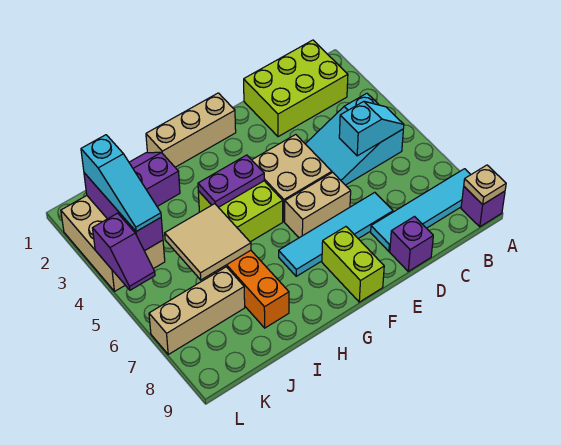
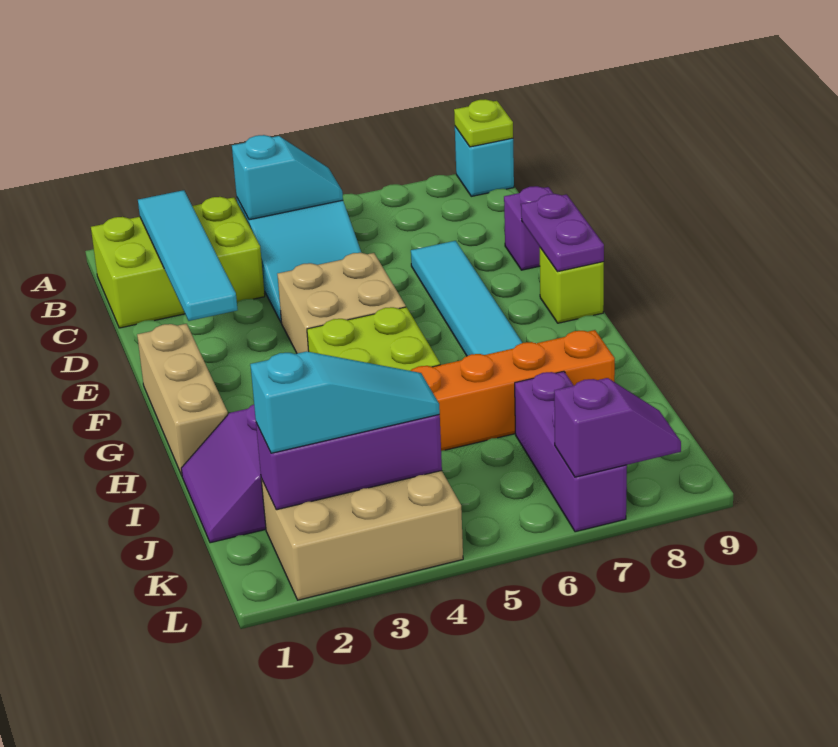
cyan tile A8:D8 level 1 -> cyan tile B2:E2 level 2
purple brick A9 level 1 -> cyan brick A9 level 1
tan plate A9 level 2 -> lime plate A9 level 2
lime brick B1:D2 level 1 -> lime brick B1:C3 level 1
cyan slope B5:C5 level 2 top C -> cyan slope B4:B5 level 2 top 4
tan brick E6:F6 level 1 -> none
lime brick F8:F9 level 1 -> lime brick F9 level 1
purple plate G4:H4 level 2 -> purple plate E9:F9 level 2
tan tile I5:J6 level 2 -> none
tan brick J7:L7 level 1 -> purple brick J7:L7 level 1
purple slope L4:L5 level 2 top 4 -> purple slope L7:L8 level 2 top 7

